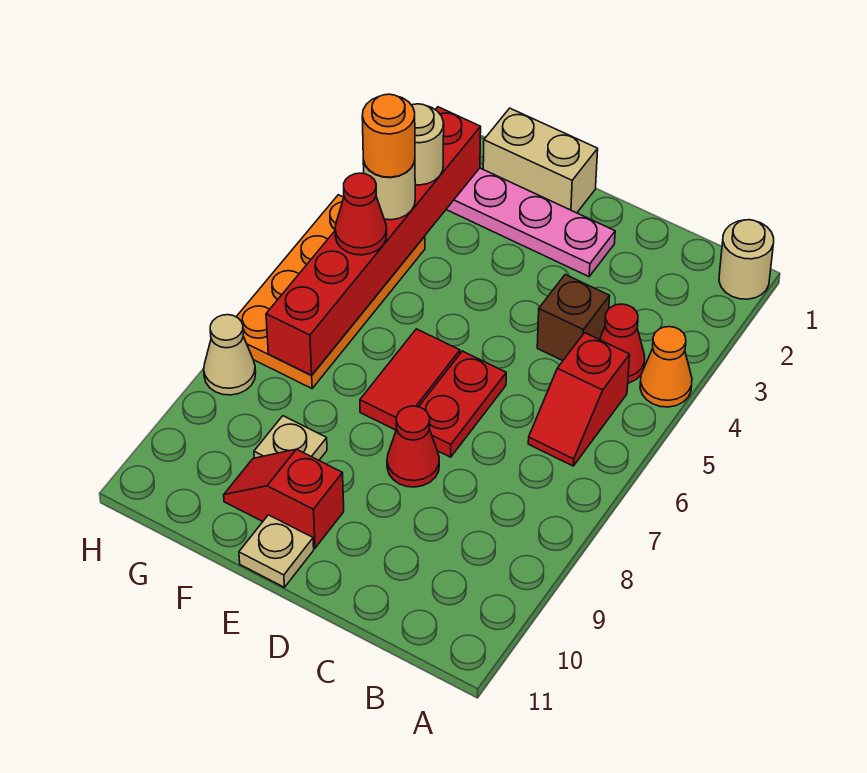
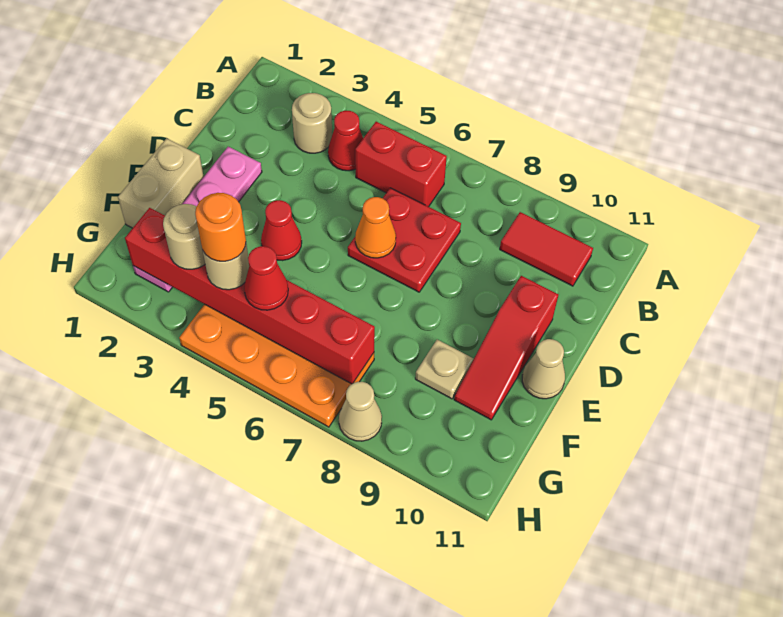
tan round brick A1 level 1 -> tan round brick B3 level 1
orange cone A4 level 1 -> orange cone D6 level 2
red slope B5:B6 level 1 top 5 -> red brick B5:B6 level 1
brown brick C4 level 1 -> none
red plate D6:D7 level 1 -> red plate C6:D7 level 1
red cone D8 level 1 -> red cone E4 level 1
red tile E6:E7 level 1 -> red tile B9:B10 level 1
red slope E10:F10 level 1 top E -> red slope D10:F10 level 1 top D
tan plate E11 level 1 -> tan cone E11 level 1

